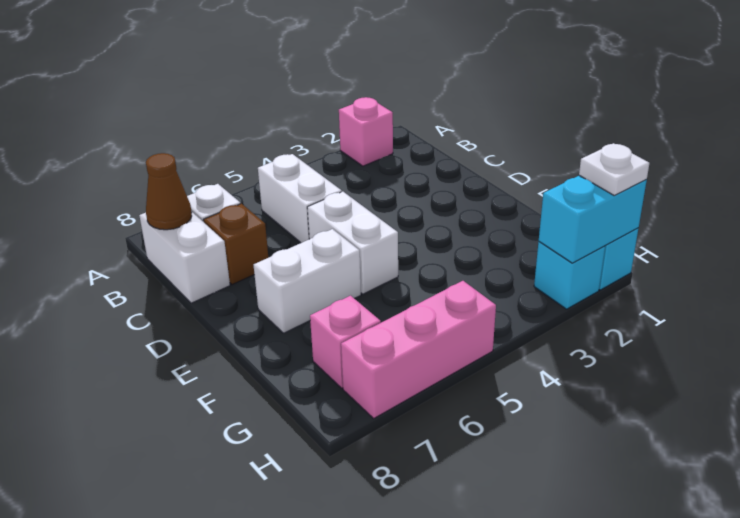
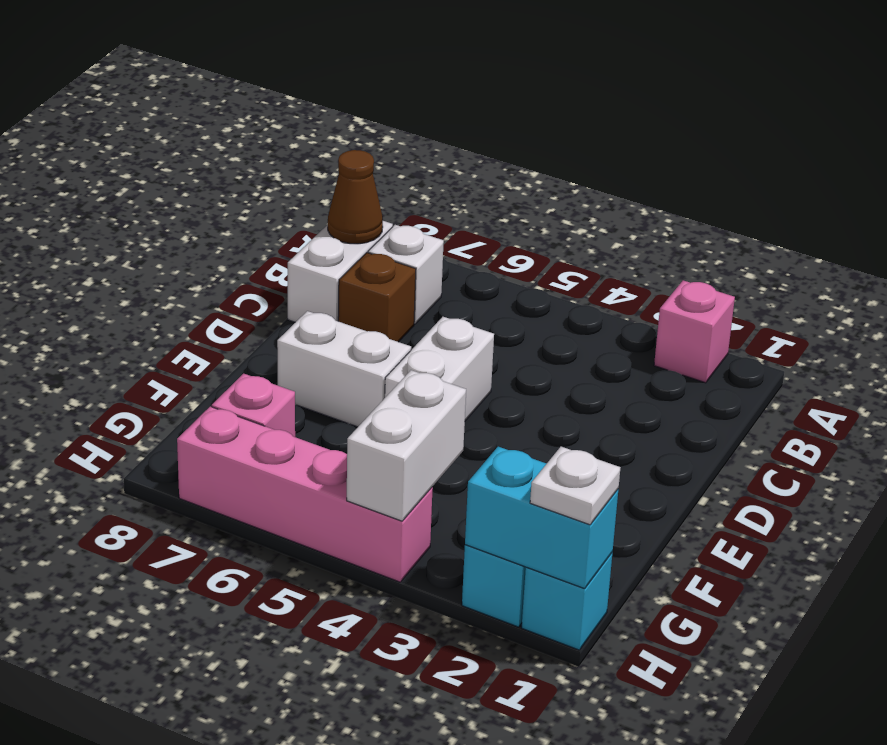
white brick B5:C5 level 1 -> white brick G4:H4 level 2
pink brick H5:H7 level 1 -> pink brick H4:H7 level 1

